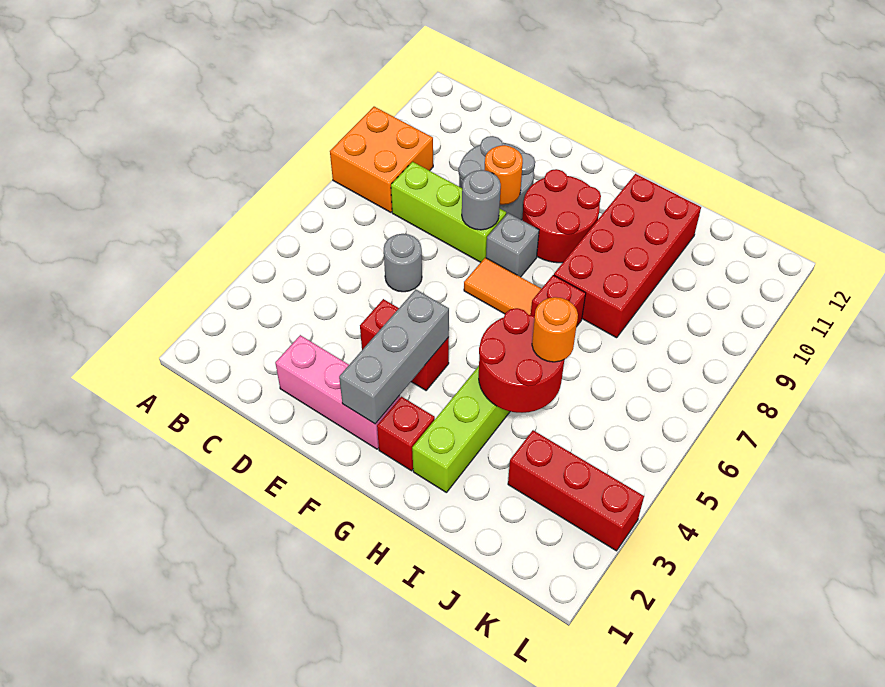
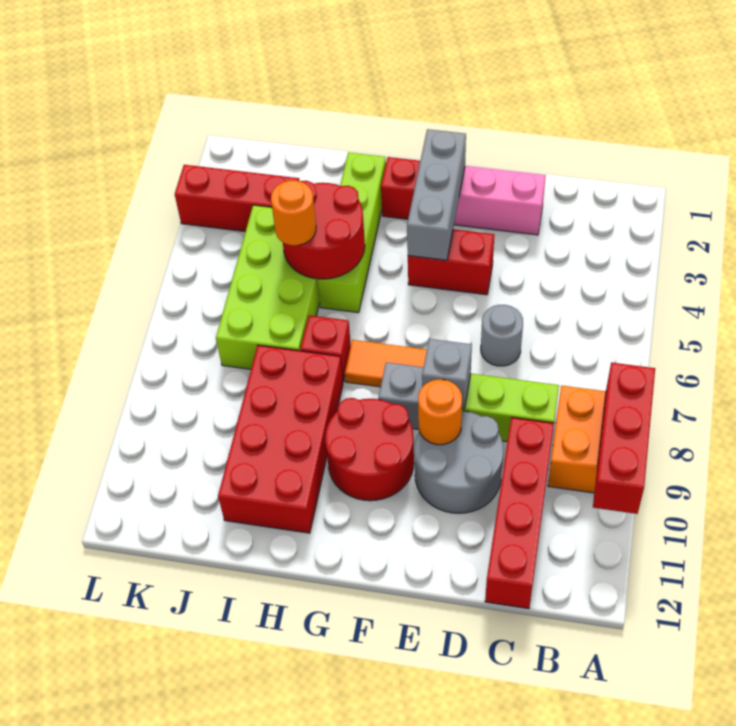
none -> red brick A8:A10 level 2
none -> red brick C9:C12 level 1
grey round brick E8 level 2 -> grey brick E8 level 2
none -> lime brick I4:J7 level 1

